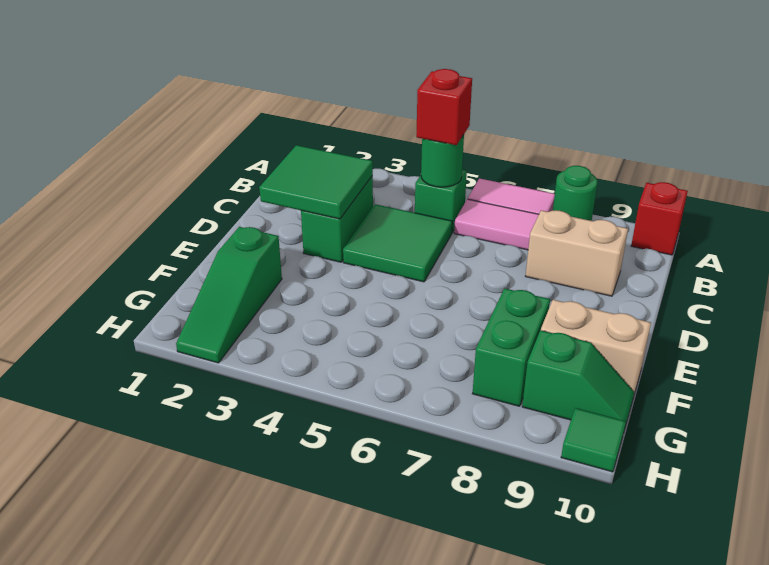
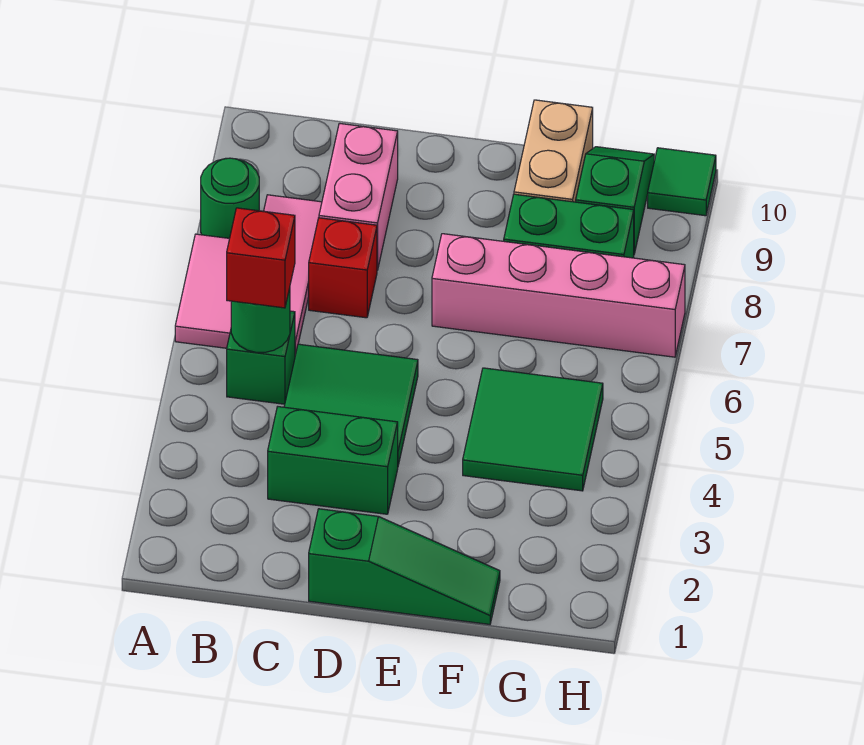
red brick A10 level 1 -> red brick C7 level 1
green tile C2:D3 level 2 -> green tile F4:G5 level 1
tan brick C8:C9 level 1 -> pink brick C8:C9 level 1
none -> pink brick E7:H7 level 1
green slope F2:H2 level 1 top F -> green slope D1:F1 level 1 top D

